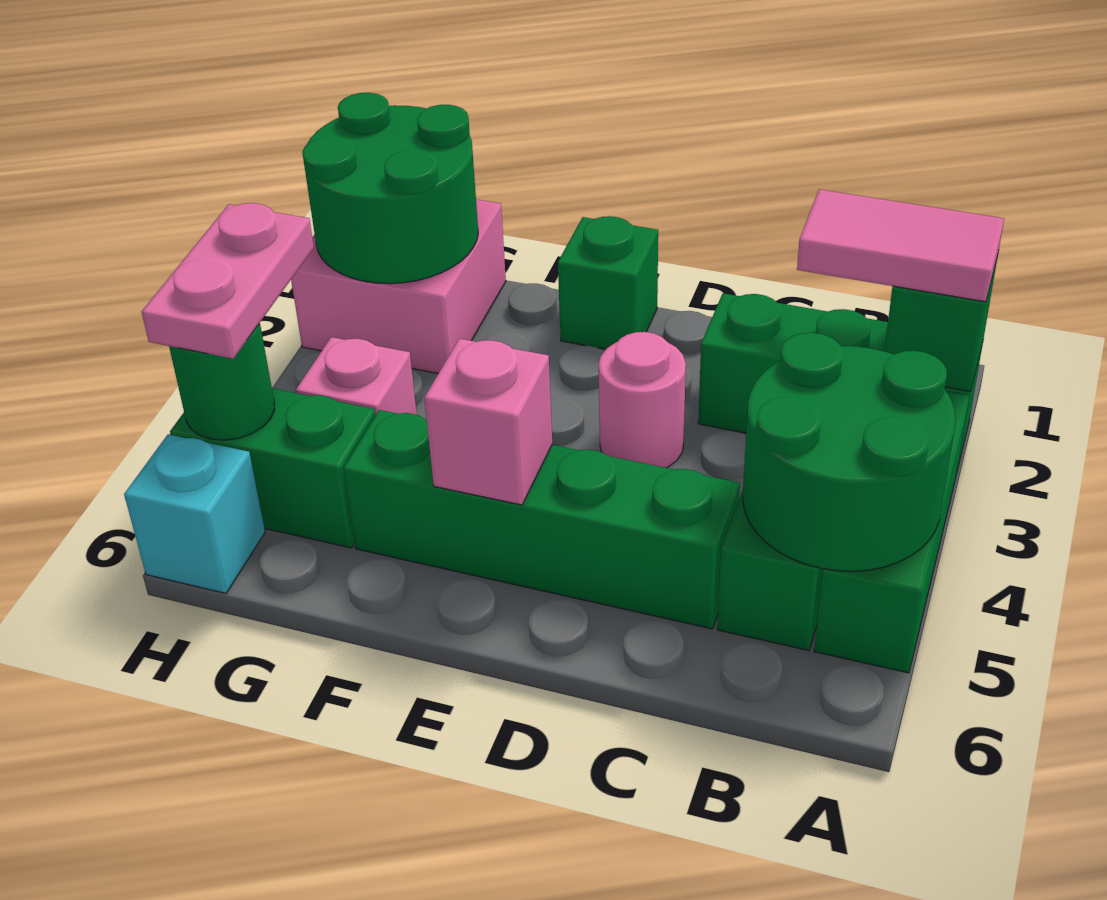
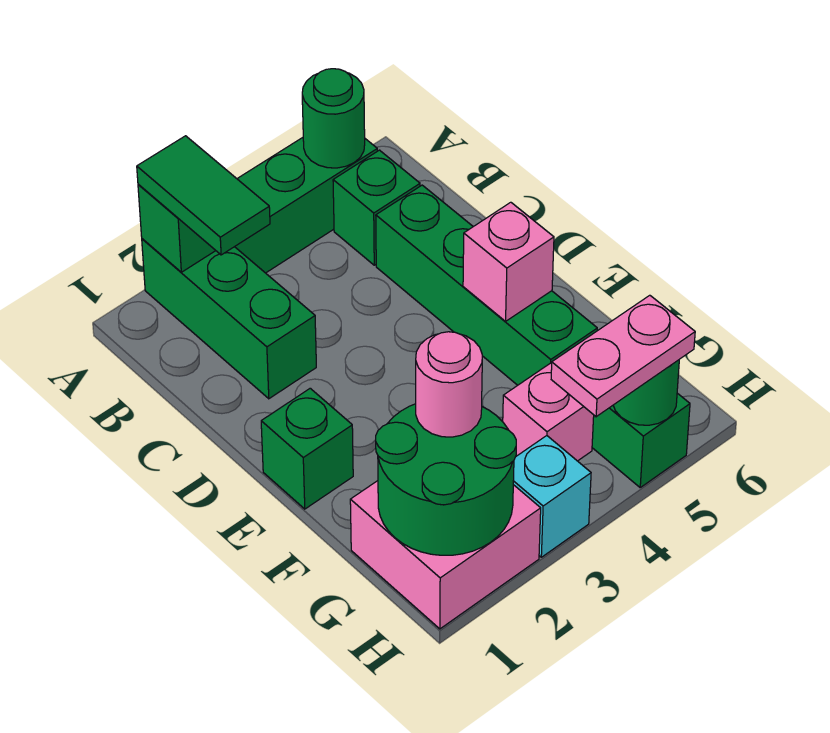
pink tile A2:B2 level 3 -> green tile A2:B2 level 3
green round brick A4:B5 level 2 -> green round brick A5 level 2
pink round brick D3 level 1 -> pink round brick G2 level 3
cyan brick H6 level 1 -> cyan brick H3 level 1

